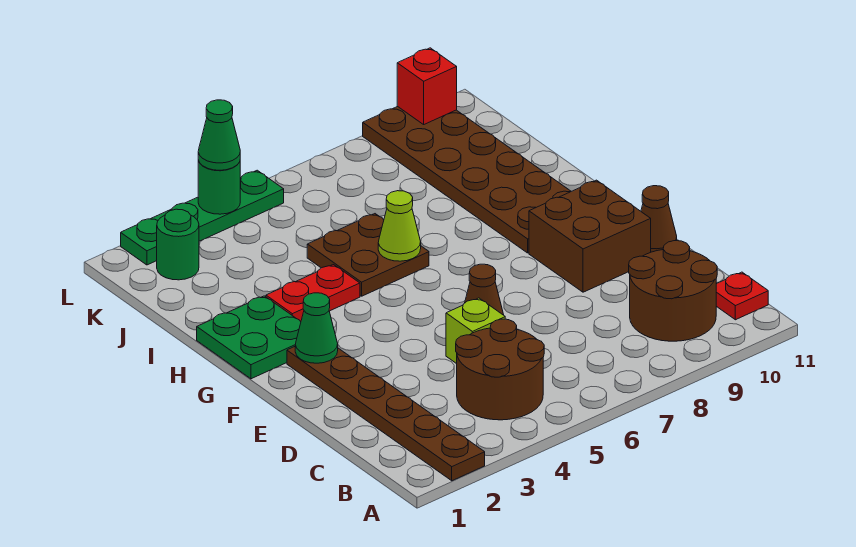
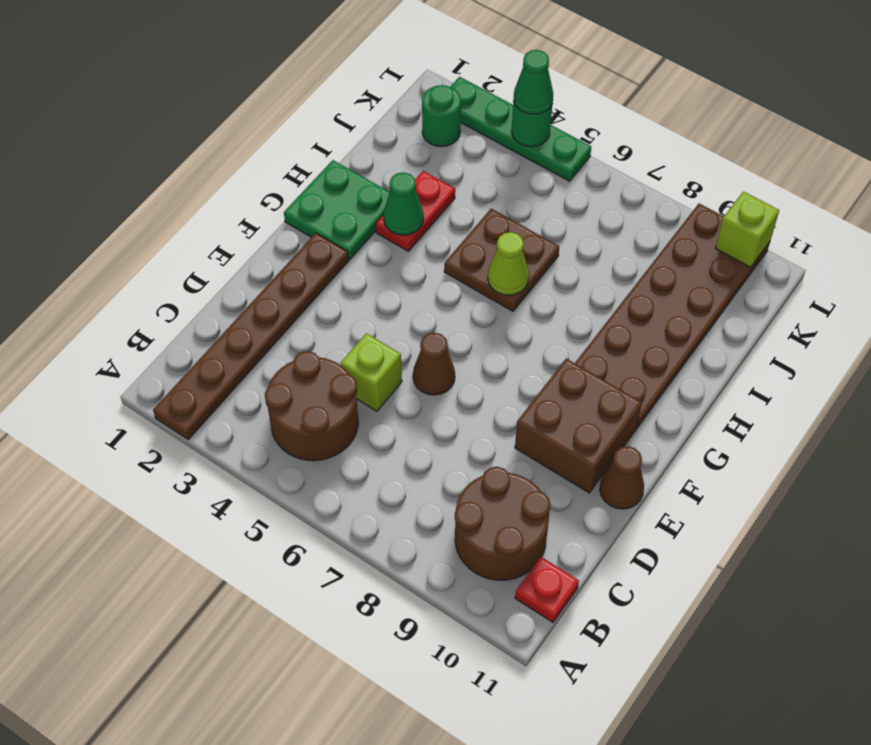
green cone F2 level 2 -> green cone H3 level 2
red plate H3:H4 level 1 -> red plate H3:I3 level 1
red brick L10 level 2 -> lime brick L10 level 2

